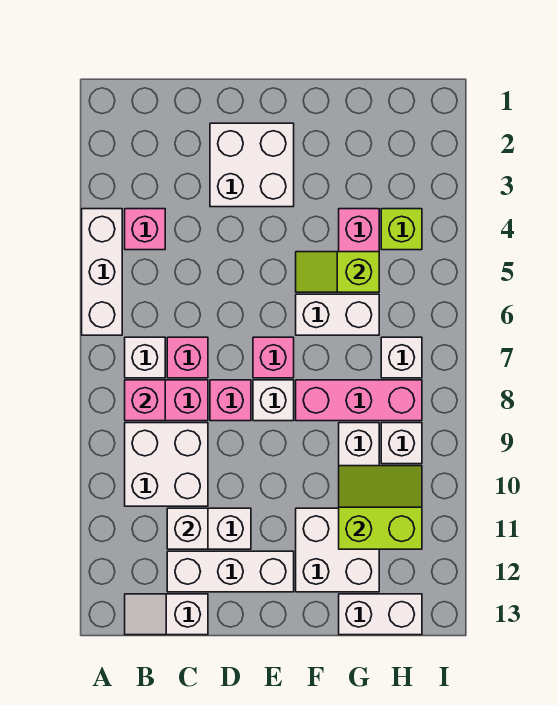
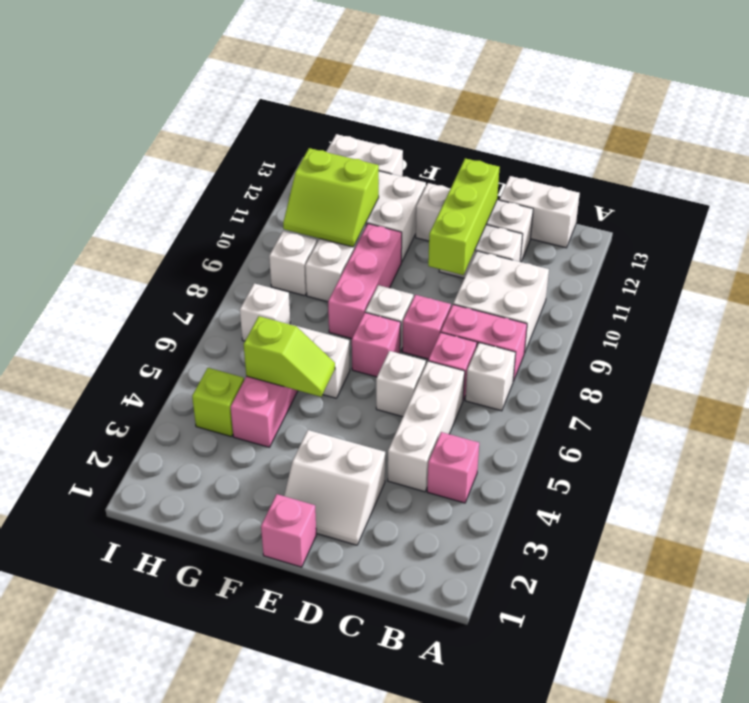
white brick A4:A6 level 1 -> white brick C4:C6 level 1
pink brick B8 level 2 -> pink brick E1 level 1
white slope B13:C13 level 1 top C -> white brick B13:C13 level 1
white brick C11 level 2 -> white brick D6 level 1
white brick D2:E3 level 1 -> white slope D2:E3 level 1 top 3
none -> lime brick D10:D12 level 2
pink brick F8:H8 level 1 -> pink brick F8:F10 level 1

